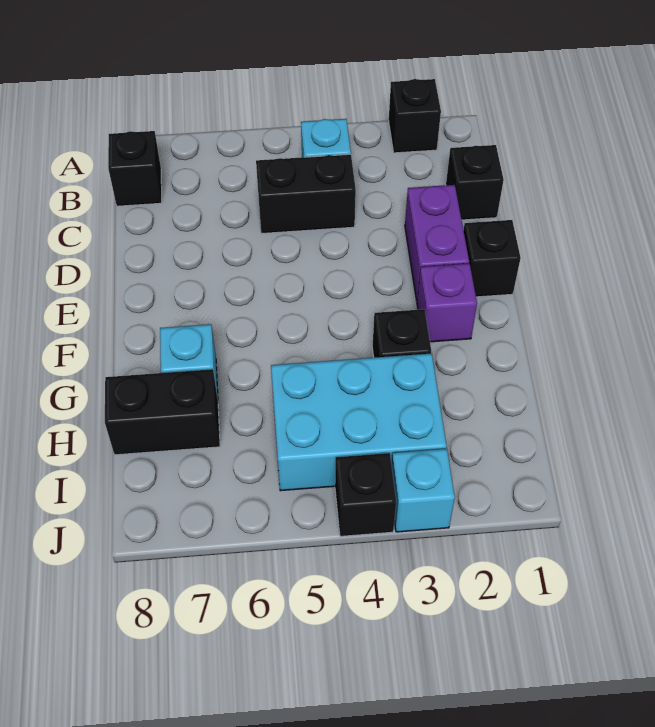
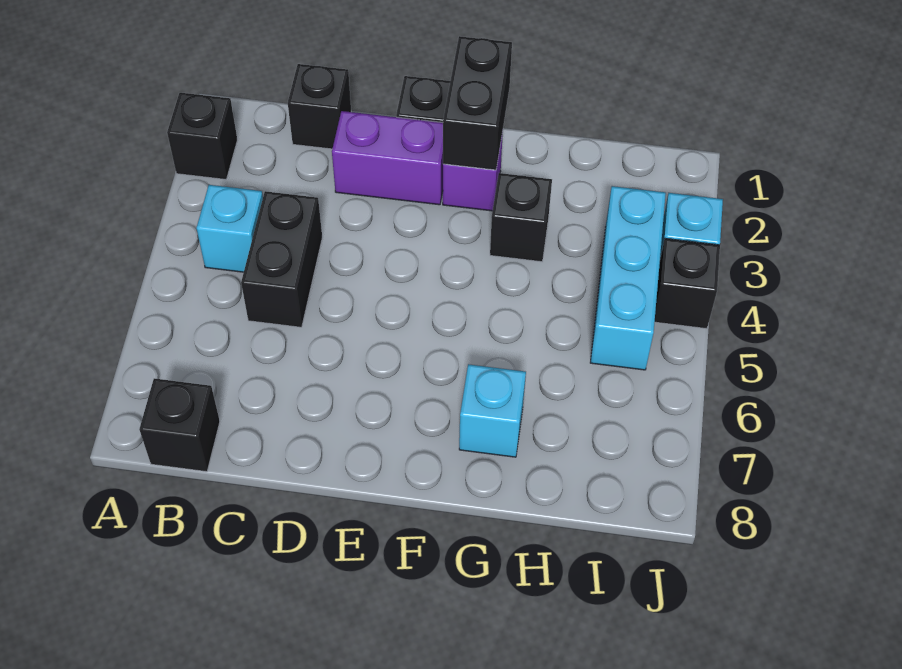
cyan brick H3:I5 level 1 -> cyan brick I3:I5 level 1
black brick H7:H8 level 1 -> black brick F1:F2 level 2

